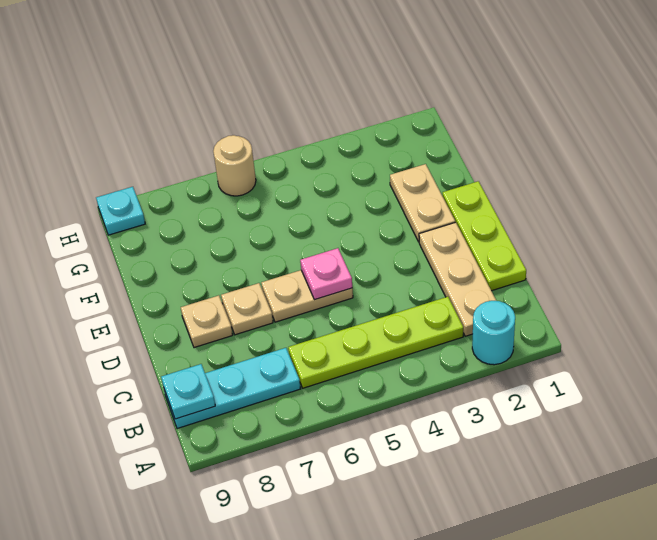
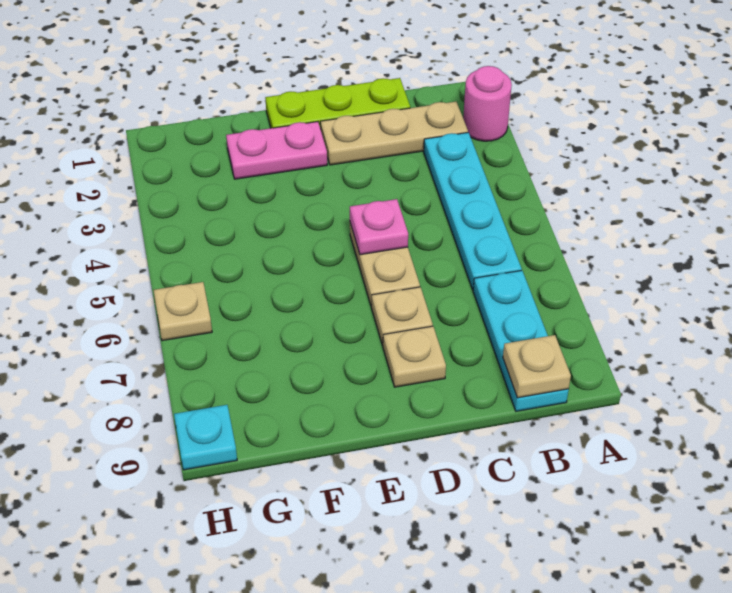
cyan round brick A2 level 1 -> pink round brick A2 level 1
lime plate B3:B6 level 1 -> cyan plate B3:B6 level 1
cyan plate B9 level 2 -> tan plate B9 level 2
tan plate E2:F2 level 1 -> pink plate E2:F2 level 1
tan round brick H6 level 1 -> tan plate H6 level 1

